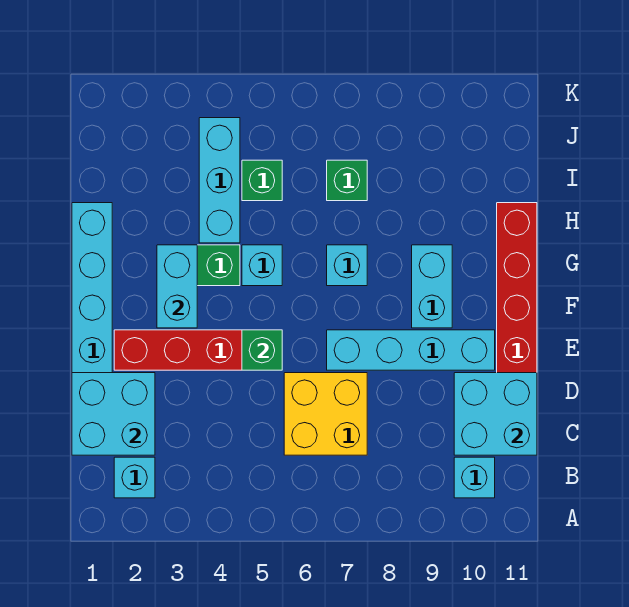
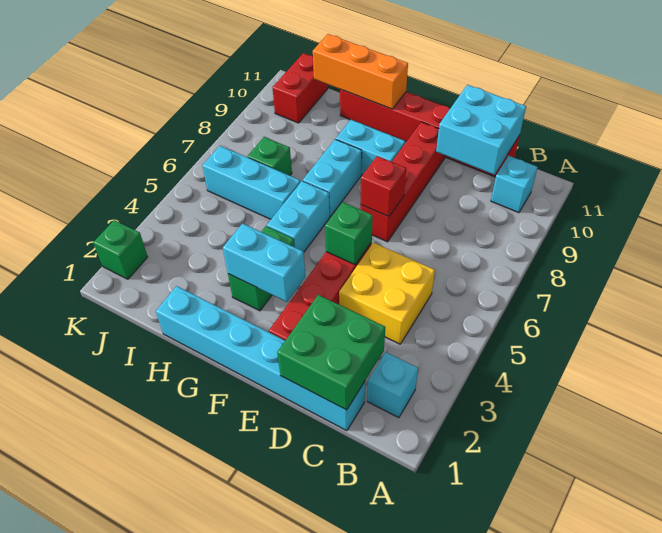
cyan brick C1:D2 level 2 -> green brick C1:D2 level 2
yellow brick C6:D7 level 1 -> yellow brick C4:D5 level 1
cyan brick E7:E10 level 1 -> red brick E7:E10 level 1
none -> red brick E7 level 2
cyan brick G5 level 1 -> cyan brick G5:G6 level 1
cyan brick G7 level 1 -> cyan brick G7:G8 level 1
none -> orange brick G11:I11 level 2
cyan brick H4:J4 level 1 -> cyan brick H6:J6 level 1
green brick I5 level 1 -> green brick K2 level 1
none -> red brick J10:J11 level 1

